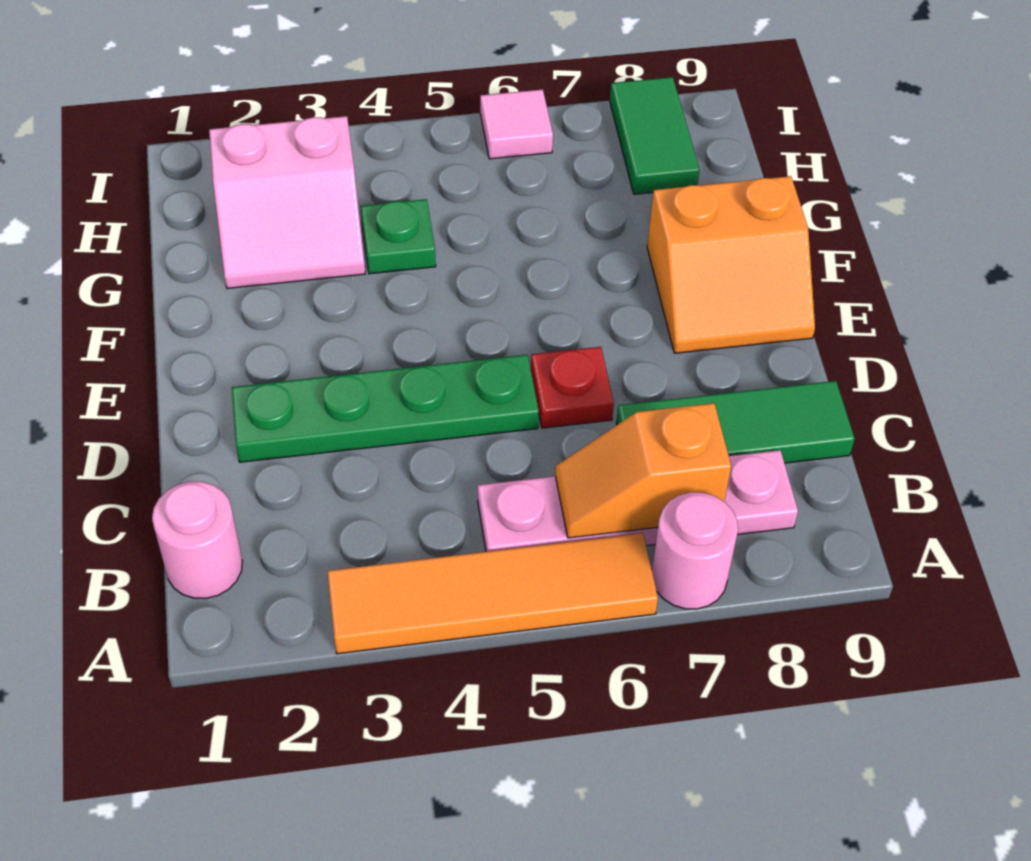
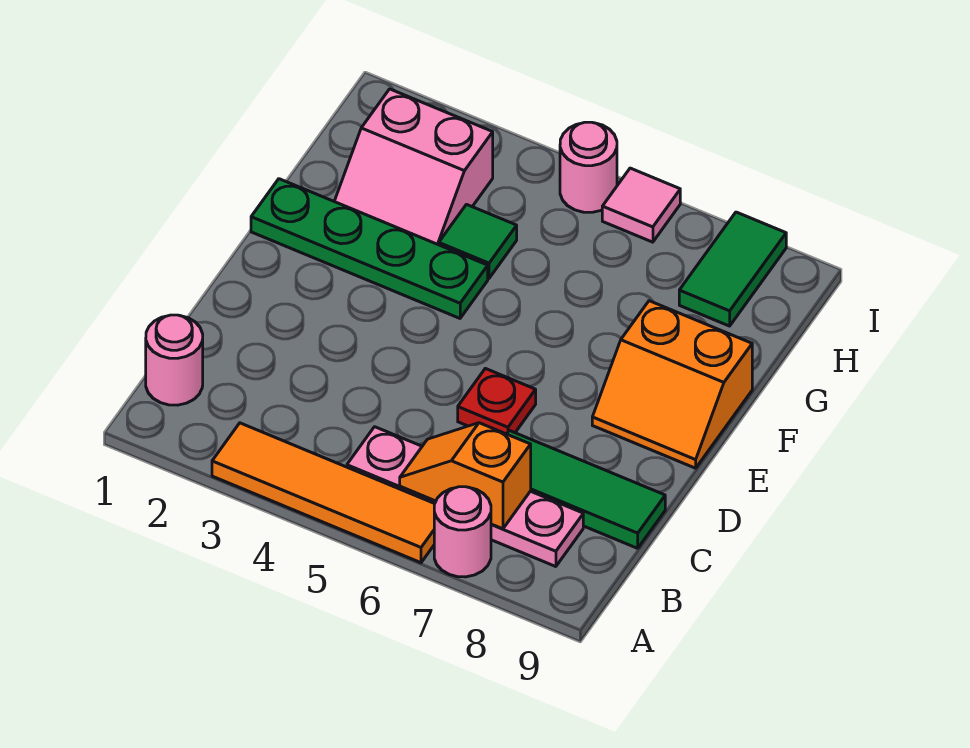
green plate D2:D5 level 1 -> green plate F1:F4 level 1
green plate G4 level 1 -> green tile G4 level 1
none -> pink round brick I5 level 1

